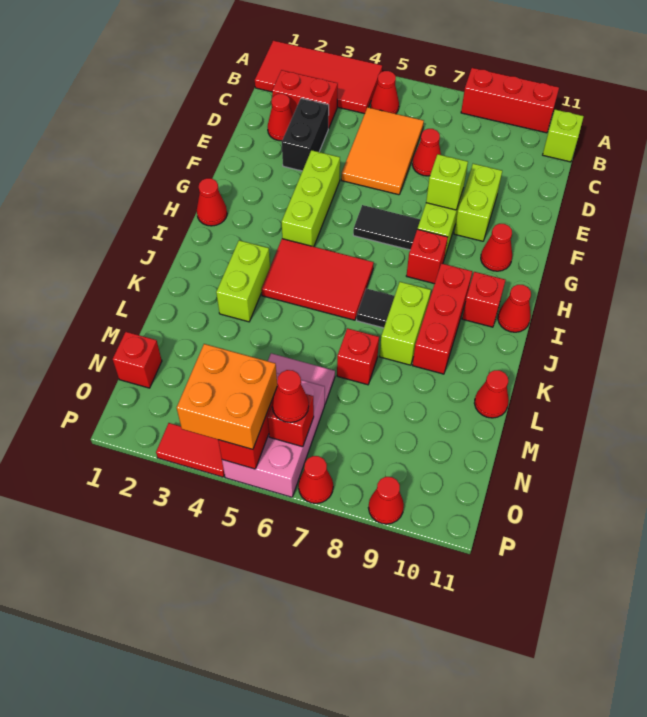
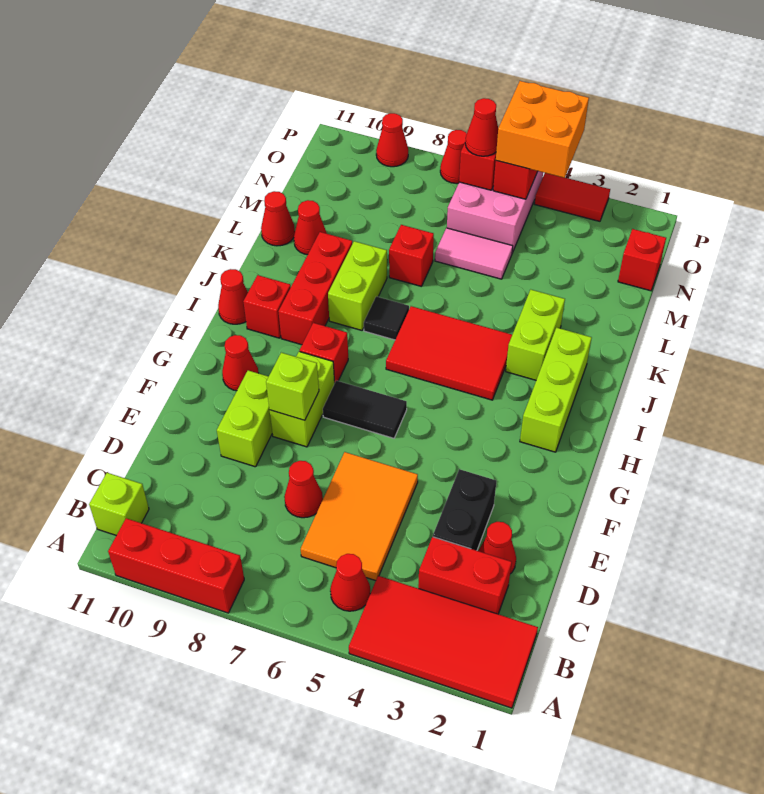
lime brick F4:H4 level 1 -> lime brick H2:J2 level 1
red cone H1 level 1 -> red cone L10 level 1

